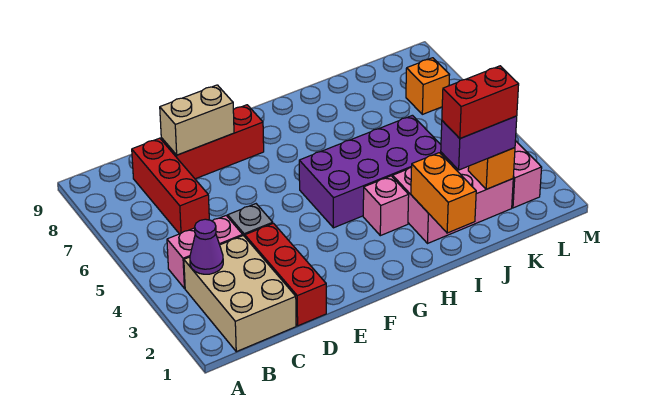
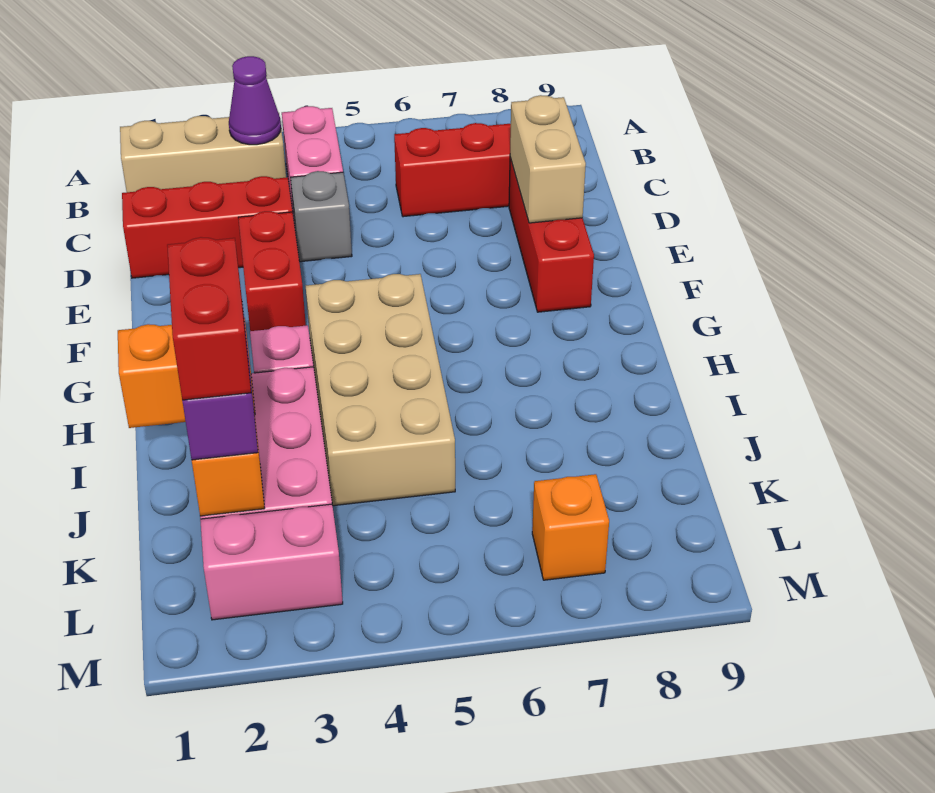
tan brick B1:C3 level 1 -> tan brick B1:B3 level 1
none -> red brick E3:F3 level 1
purple brick G4:J5 level 1 -> tan brick G4:J5 level 1

